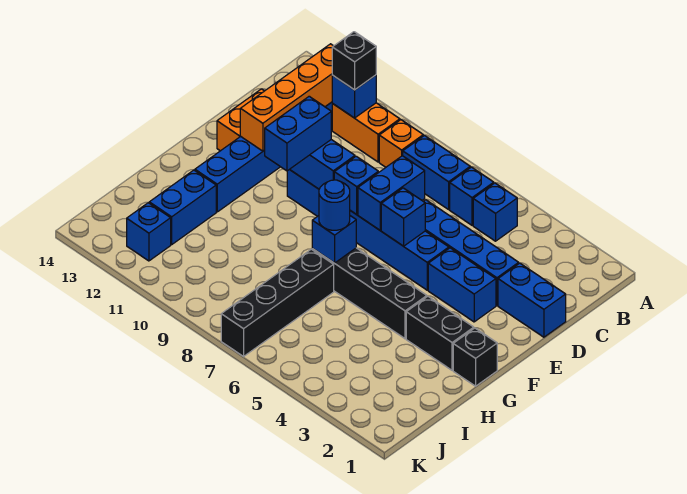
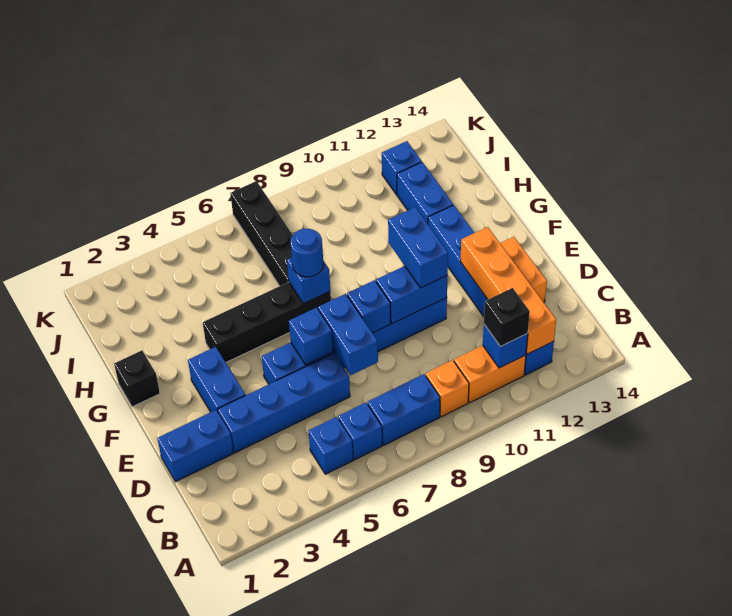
blue brick E3:E4 level 1 -> blue brick E3:F3 level 1
black brick G2:G3 level 1 -> none

